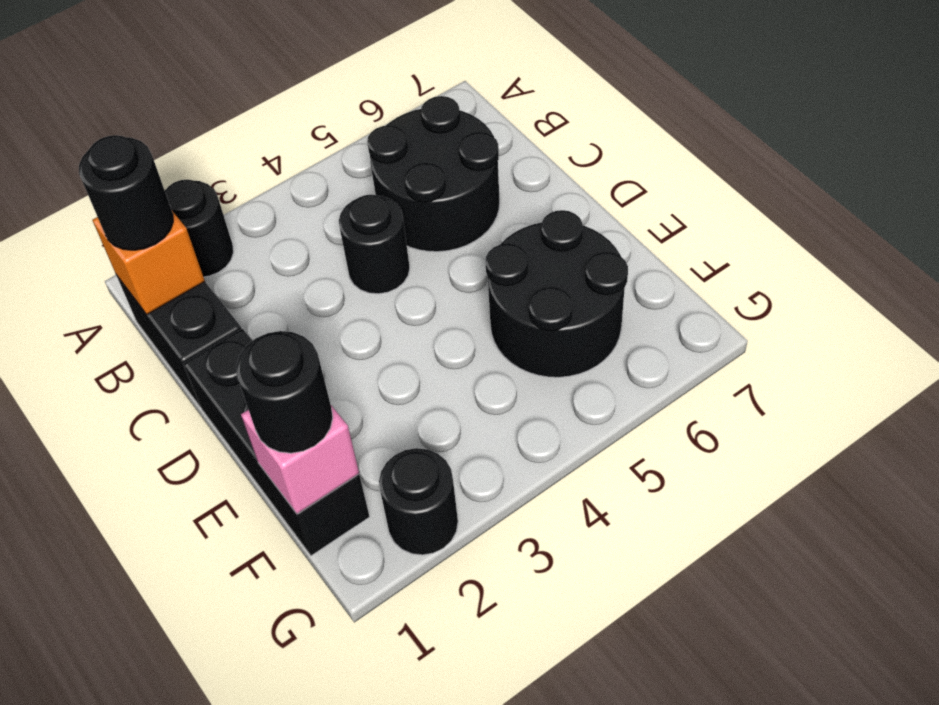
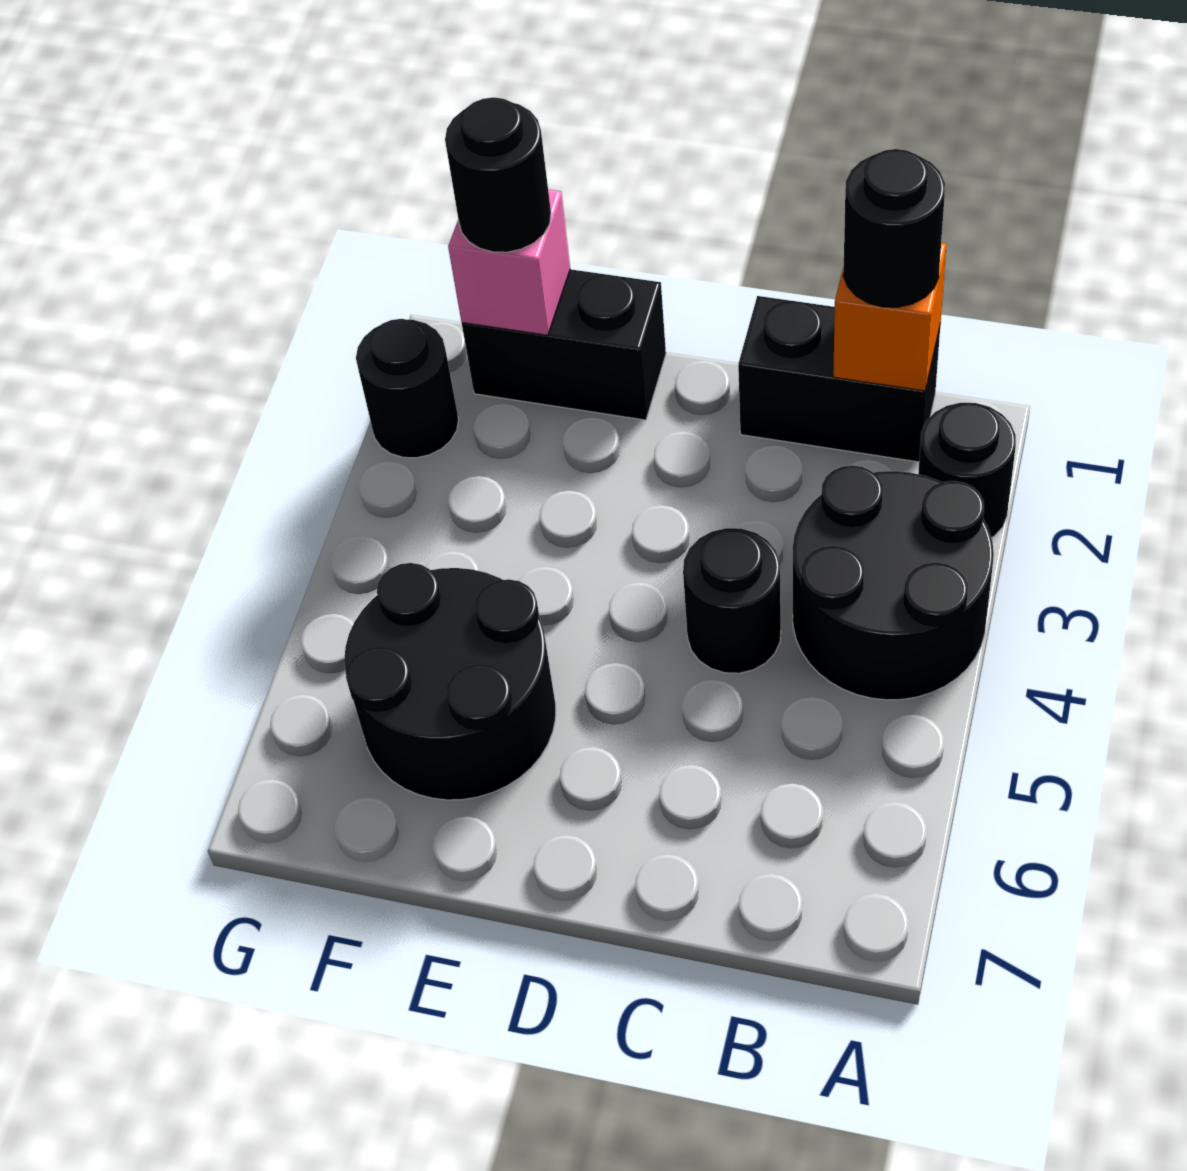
black round brick B5:C6 level 1 -> black round brick A3:B4 level 1
black brick D1:F1 level 1 -> black brick E1:F1 level 1

